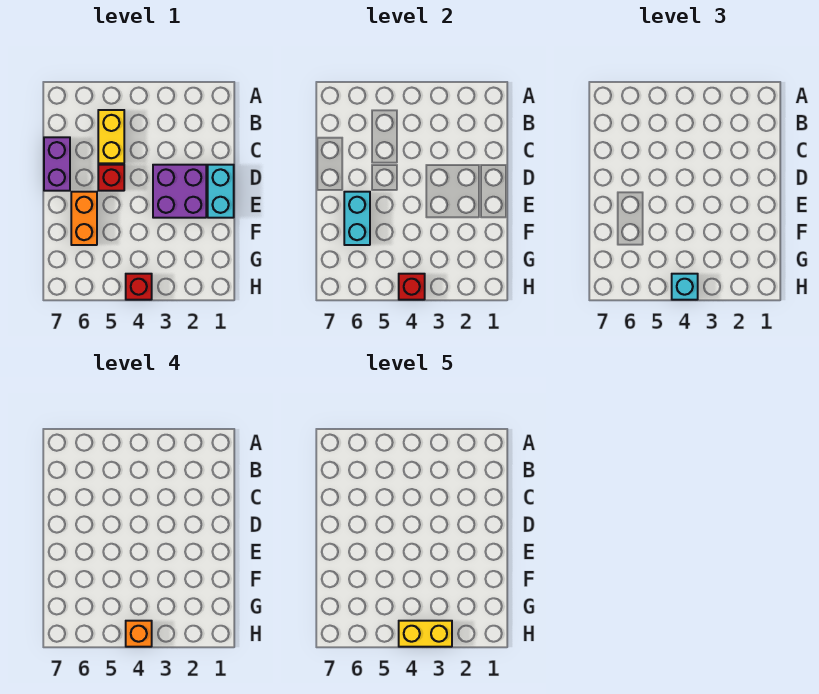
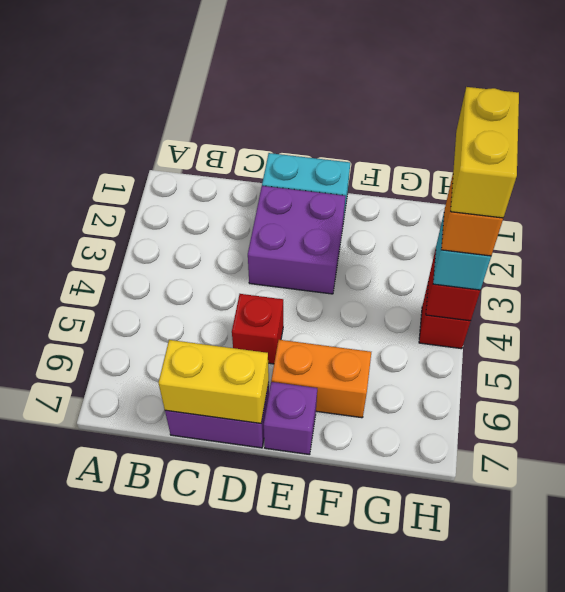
yellow brick B5:C5 level 1 -> yellow brick C7:D7 level 2
cyan brick E6:F6 level 2 -> none
none -> purple brick E7 level 1

